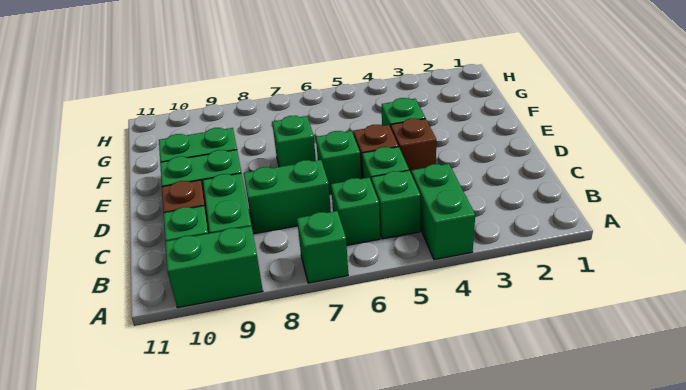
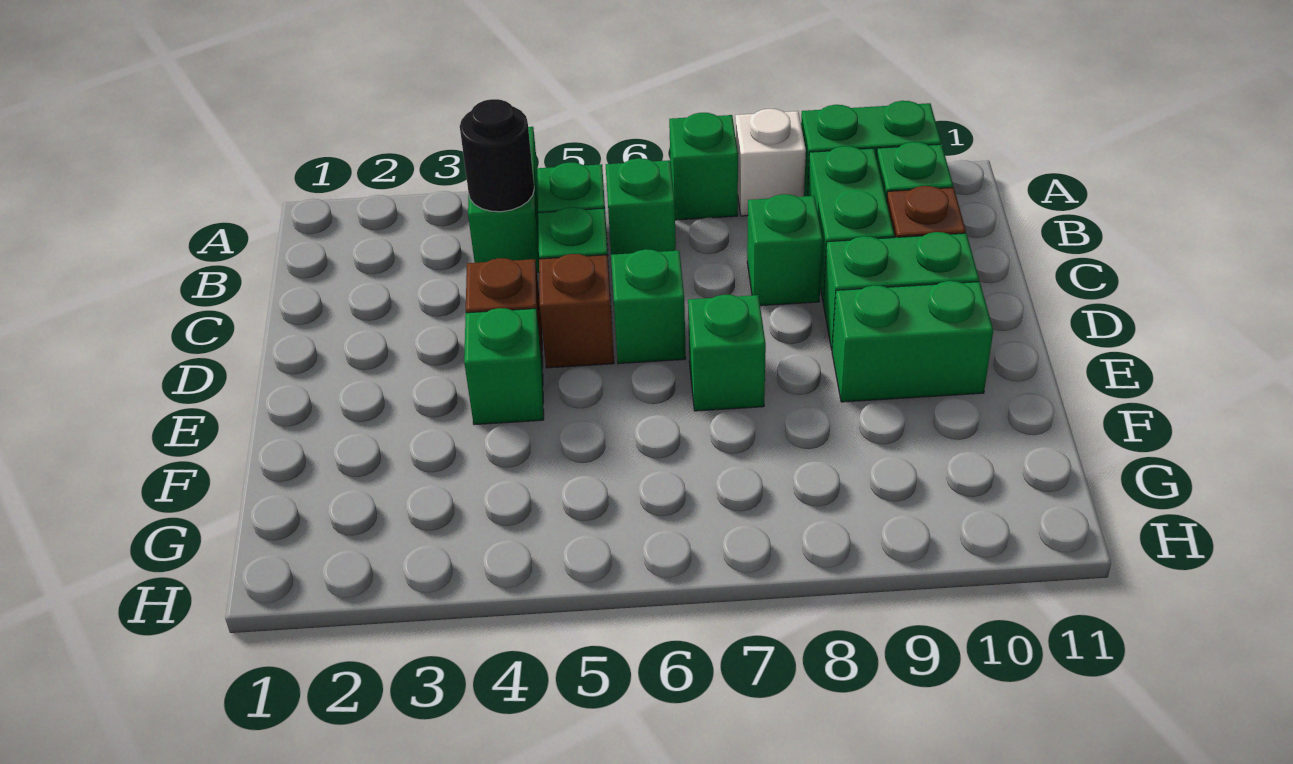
none -> white brick A8 level 1
none -> black round brick B4 level 2
green brick C7:C8 level 1 -> green brick C8 level 1

